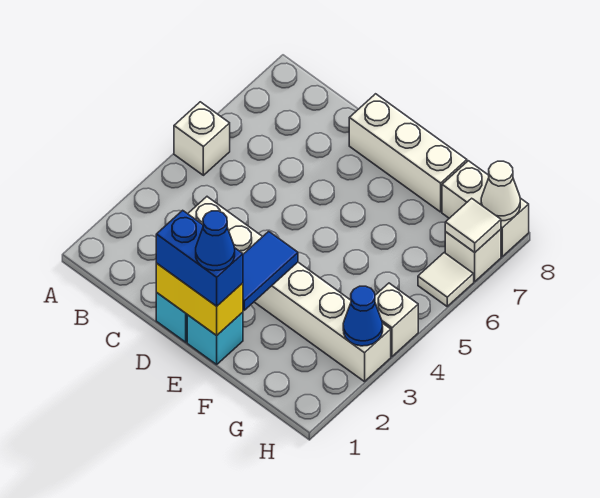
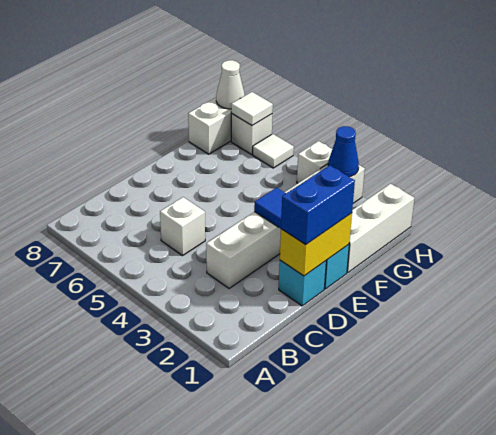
white brick A5 level 1 -> white brick C5 level 1
white brick D8:F8 level 1 -> white brick F1:H1 level 1
blue cone E1 level 4 -> none

